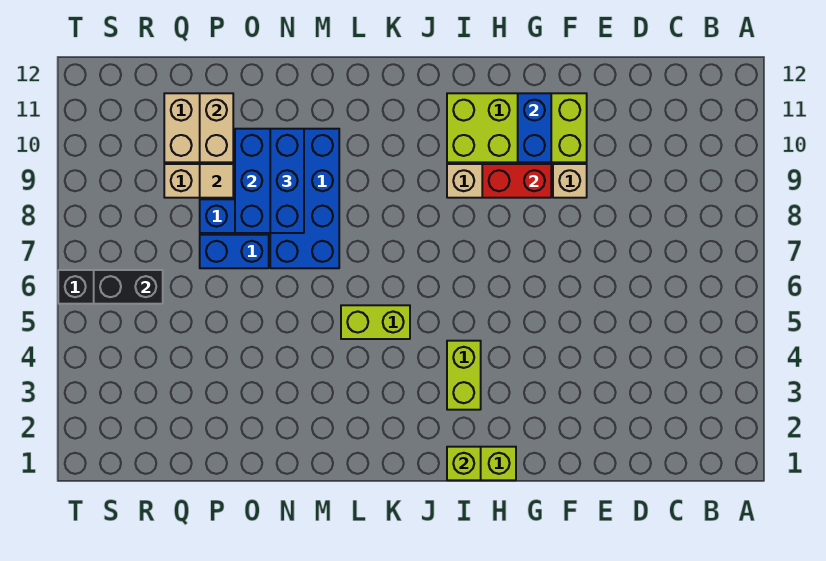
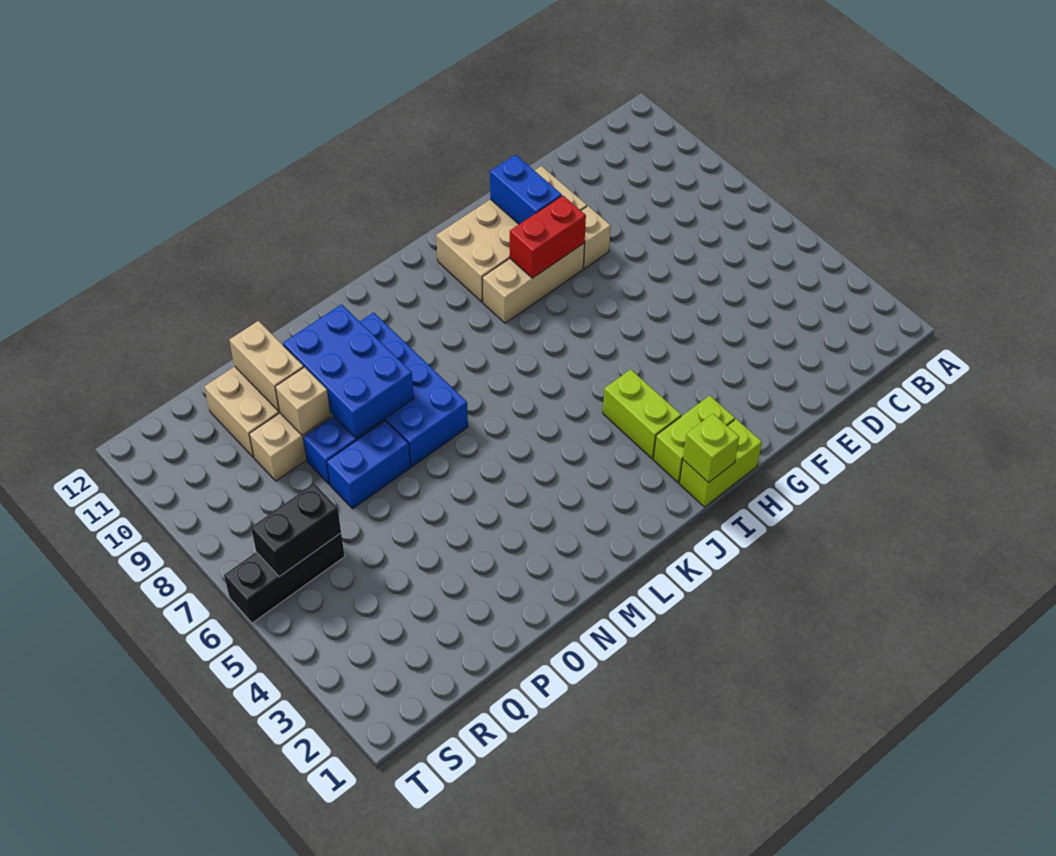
lime brick F10:I11 level 1 -> tan brick F10:I11 level 1
lime brick K5:L5 level 1 -> lime brick H2:I2 level 1
blue brick N8:N10 level 3 -> none
tan tile P9 level 2 -> tan brick P9 level 2

